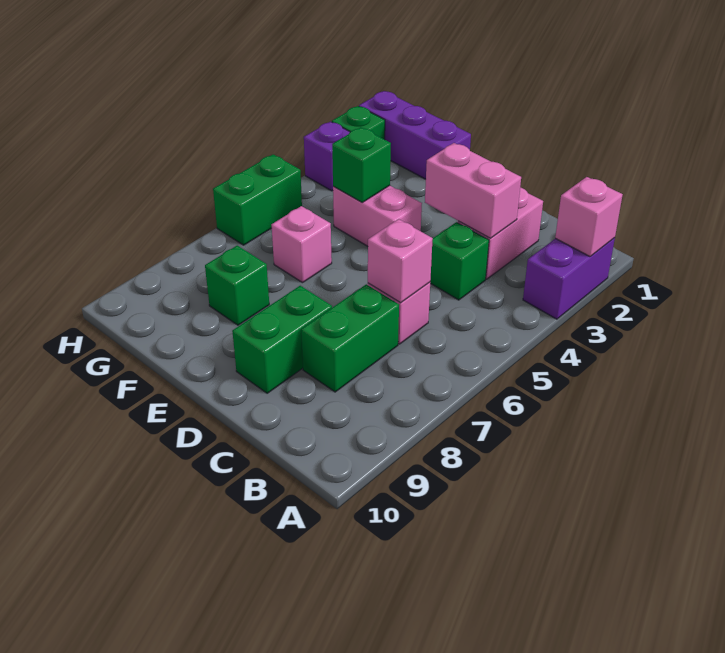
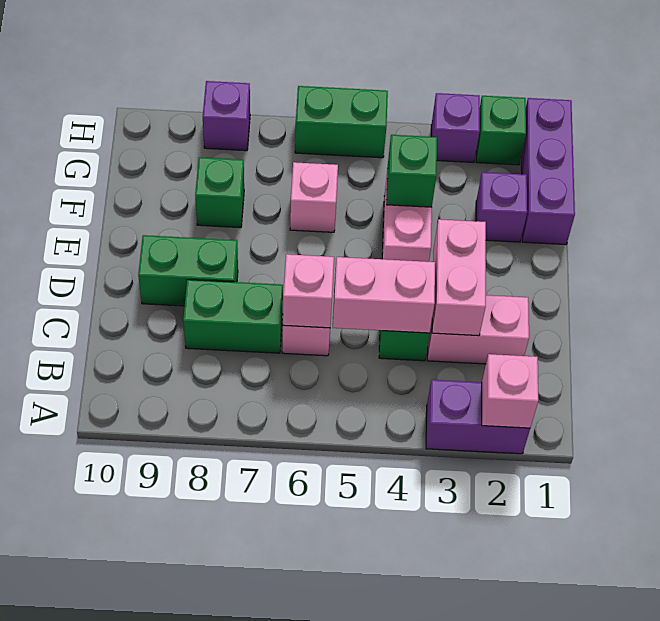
none -> pink brick C4:C5 level 2
none -> purple brick F2 level 1
none -> purple brick H8 level 1

